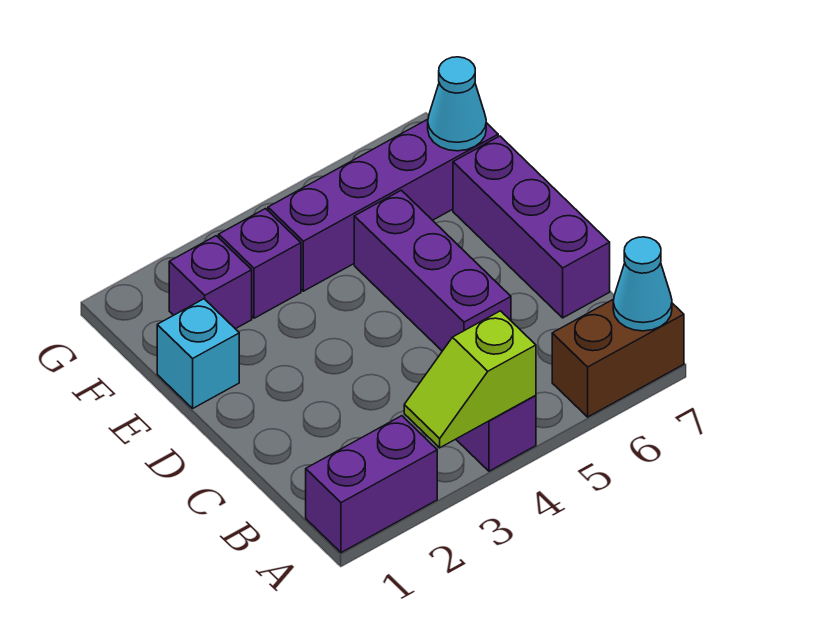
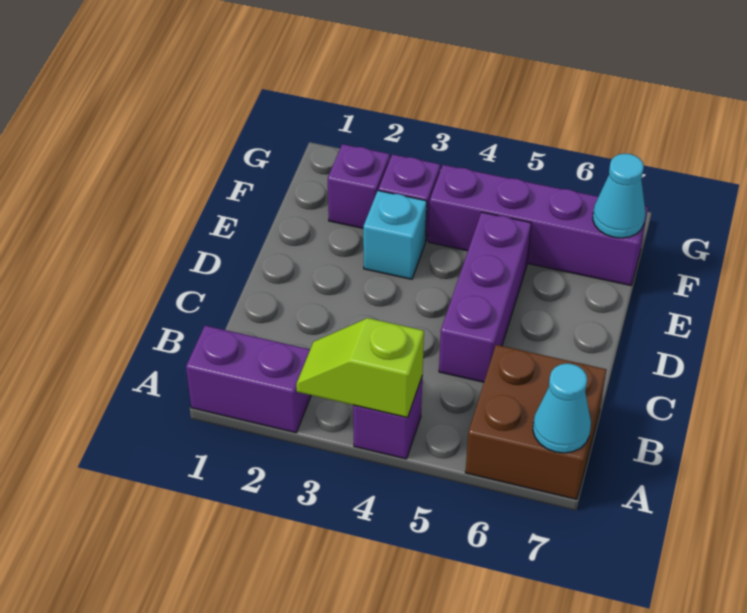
brown brick A6:A7 level 1 -> brown brick A6:B7 level 1
purple brick C7:E7 level 1 -> none
cyan brick E1 level 1 -> cyan brick E3 level 1

